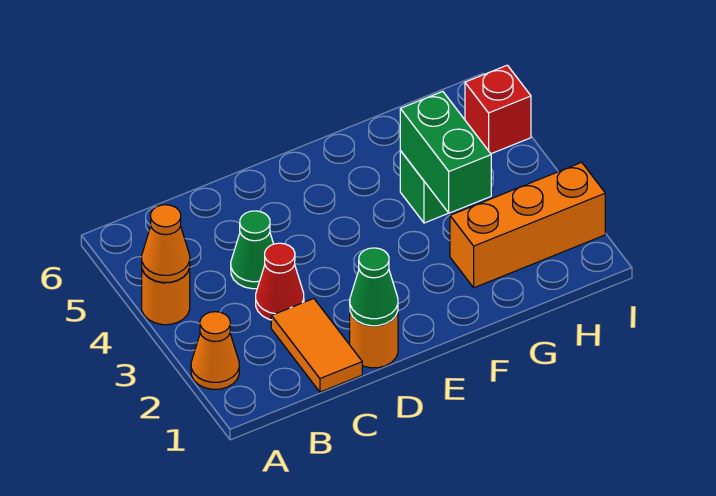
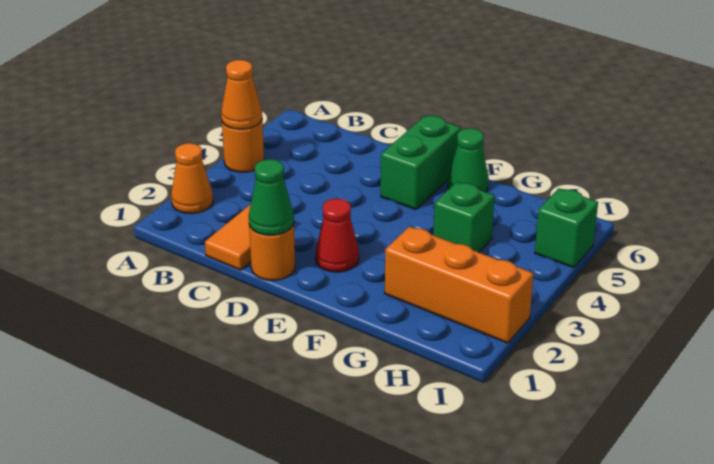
red cone C3 level 1 -> red cone E2 level 1
green cone C4 level 1 -> green cone F6 level 1
green brick G3:G4 level 2 -> green brick E5:E6 level 1
red brick I5 level 1 -> green brick I5 level 1

